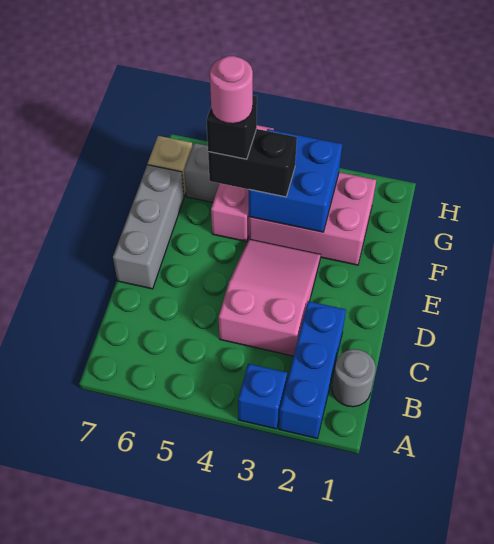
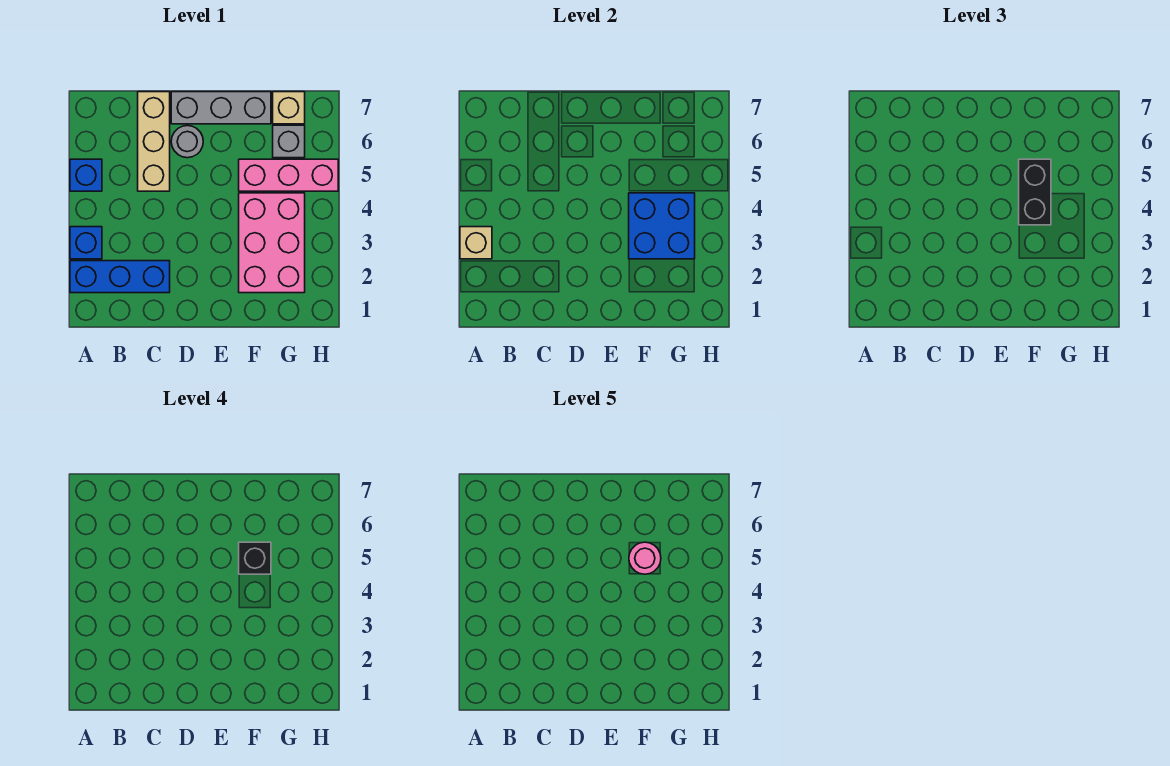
none -> tan brick A3 level 2
none -> blue brick A5 level 1
grey round brick B1 level 1 -> grey round brick D6 level 1
pink slope C3:E4 level 1 top C -> none
none -> tan brick C5:C7 level 1

